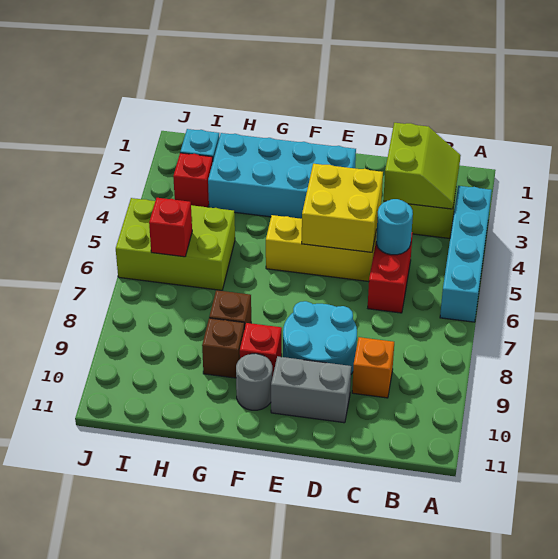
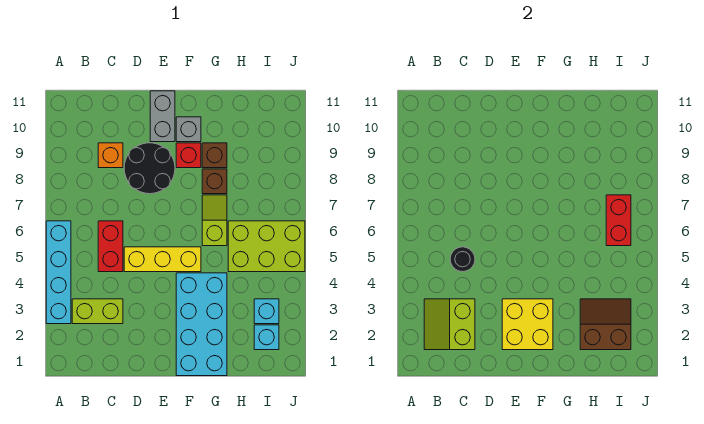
cyan round brick C5 level 2 -> black round brick C5 level 2
yellow brick D4:E5 level 2 -> yellow brick E2:F3 level 2
cyan round brick D8:E9 level 1 -> black round brick D8:E9 level 1
grey brick D10:E10 level 1 -> grey brick E10:E11 level 1
cyan brick E2:H3 level 1 -> cyan brick F1:G4 level 1
grey round brick F10 level 1 -> grey brick F10 level 1
none -> lime slope G6:G7 level 1 top 6
none -> brown slope H2:I3 level 2 top 2
red brick I3 level 1 -> cyan brick I3 level 1
red brick I6 level 2 -> red brick I6:I7 level 2

